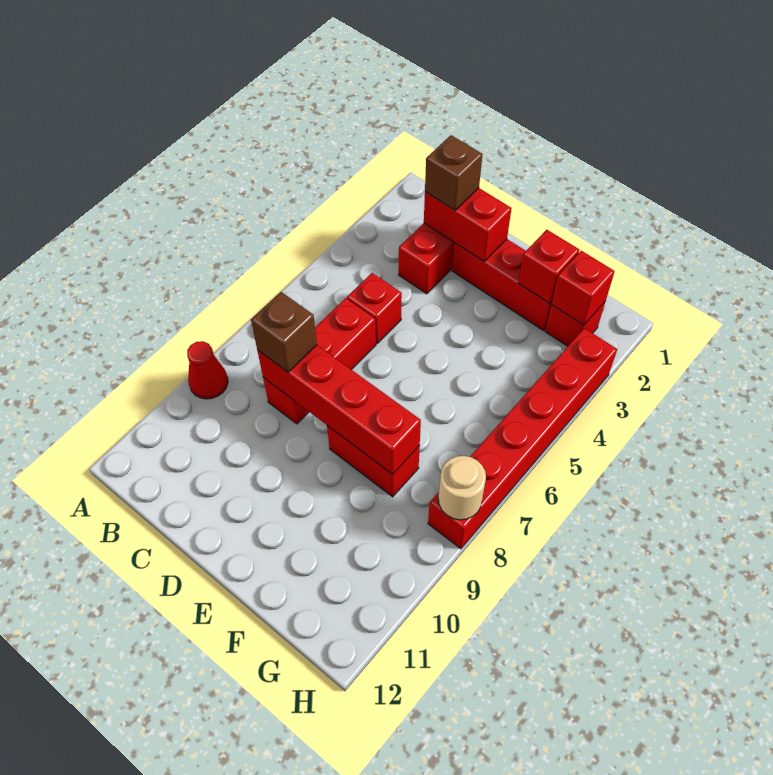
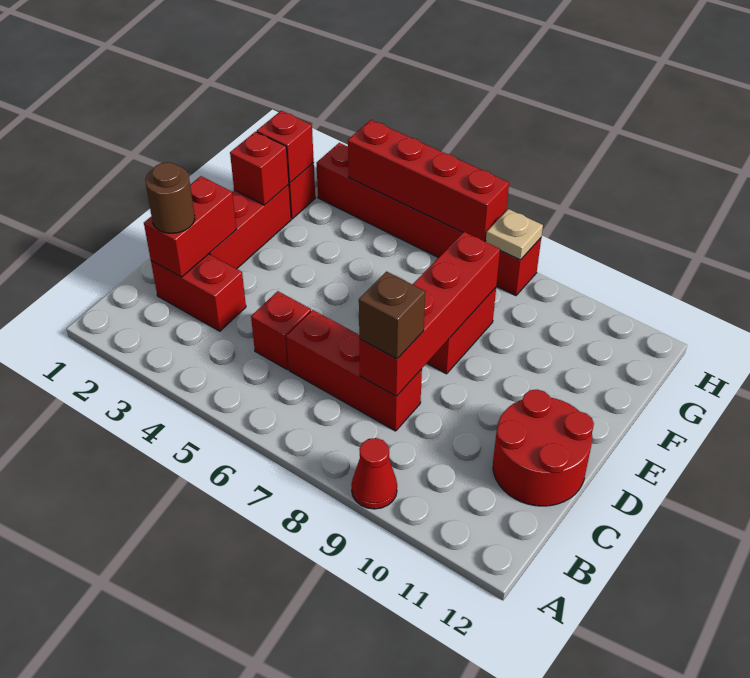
brown brick C2 level 3 -> brown round brick C2 level 3
none -> red round brick C11:D12 level 1
none -> red brick H4:H7 level 2
tan round brick H8 level 2 -> tan plate H8 level 2

